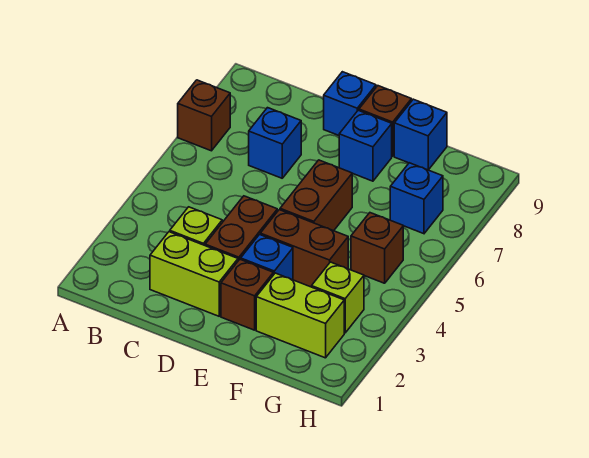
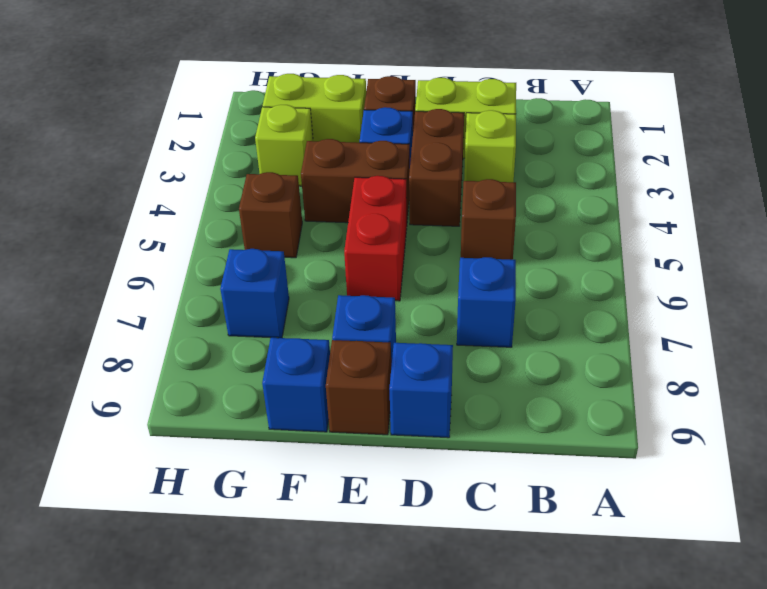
brown brick A7 level 1 -> brown brick C5 level 1
brown brick E5:E6 level 1 -> red brick E5:E6 level 1

